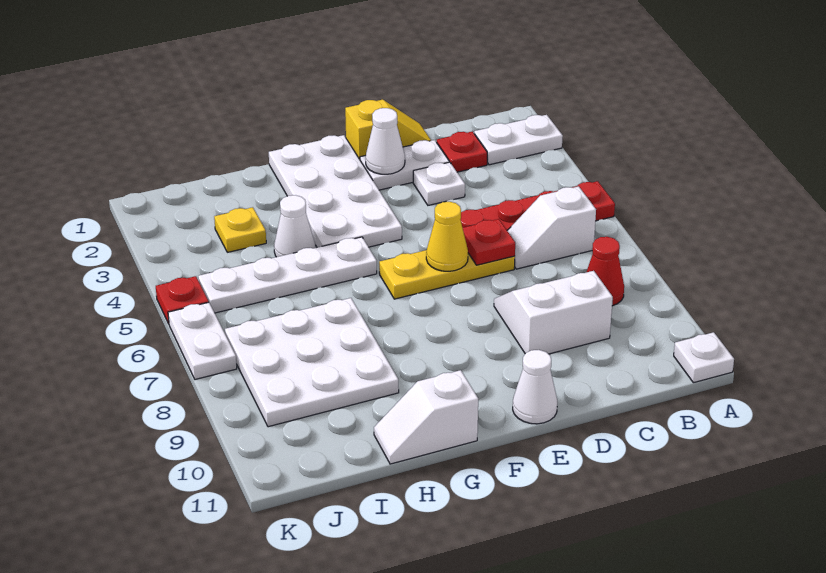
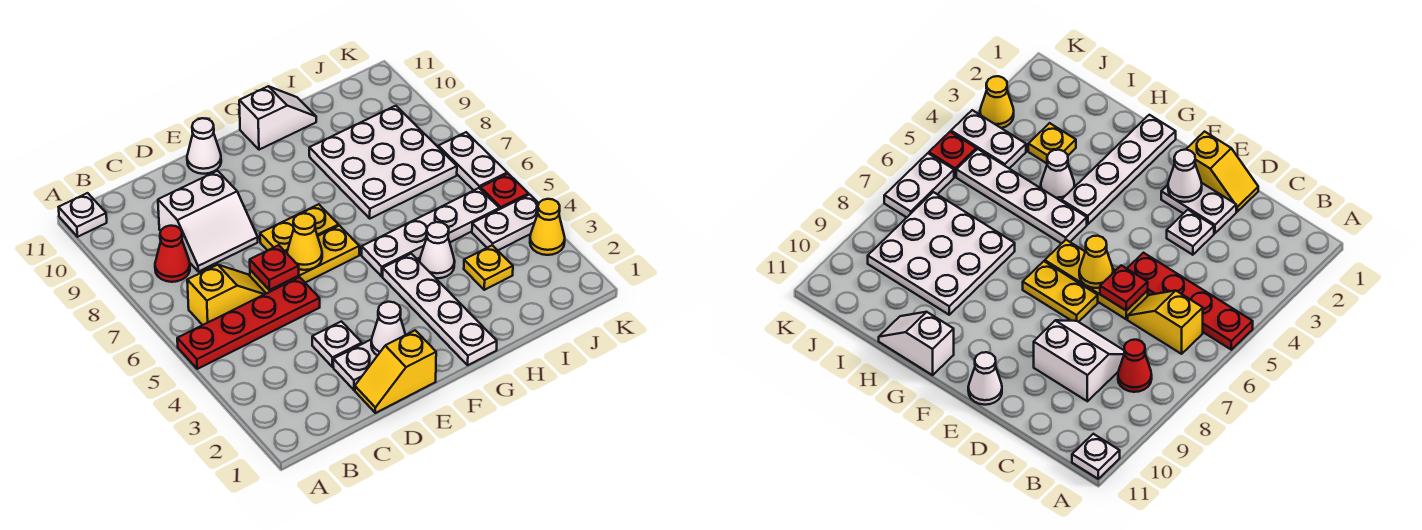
white plate A2:B2 level 1 -> white plate J4:K4 level 1
white slope B6:C6 level 1 top B -> yellow slope B6:C6 level 1 top B
red plate C2 level 1 -> none
none -> yellow plate E7:F7 level 1
white plate F1:G4 level 1 -> white plate G1:G4 level 1
none -> yellow cone K3 level 1

